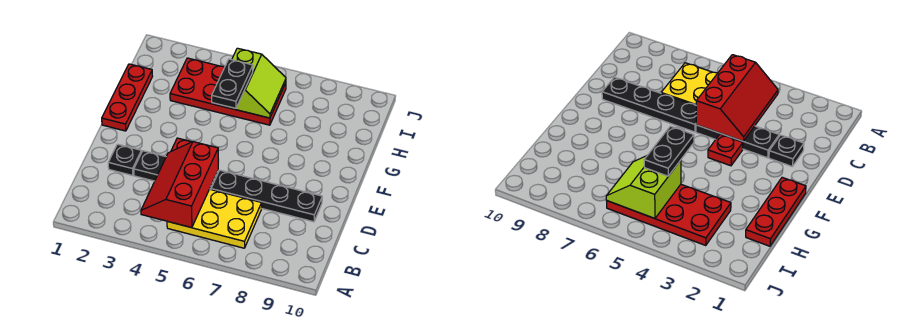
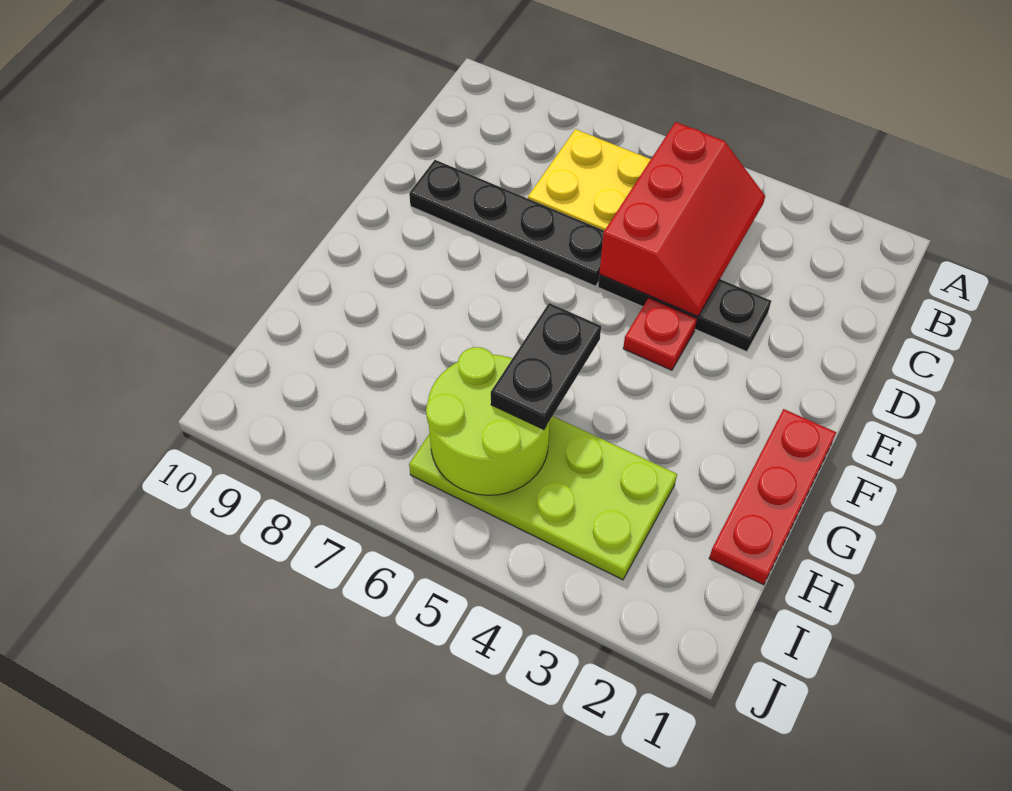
black plate D2 level 1 -> none
red plate H3:I6 level 1 -> lime plate H3:I6 level 1
lime slope H5:I6 level 2 top 5 -> lime round brick H5:I6 level 2

